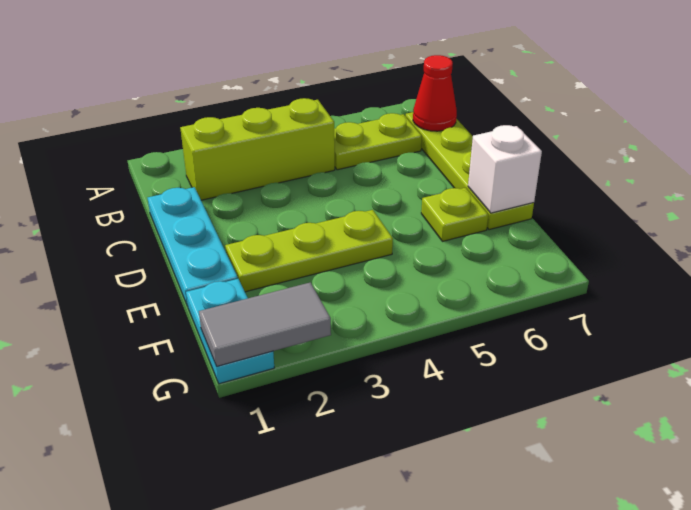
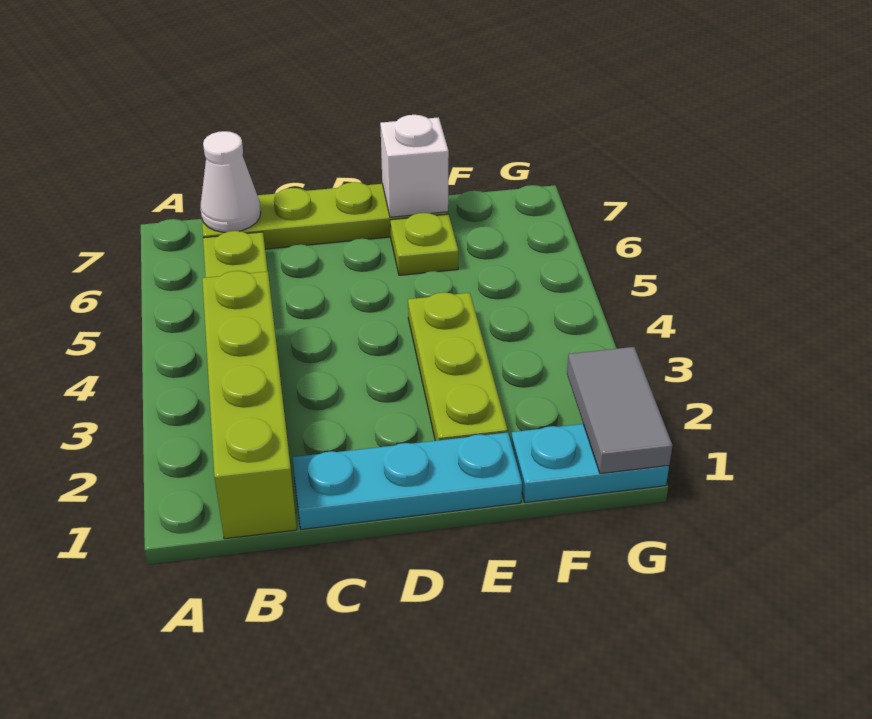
lime brick B2:B4 level 1 -> lime brick B1:B4 level 1
red cone B7 level 2 -> white cone B7 level 2

